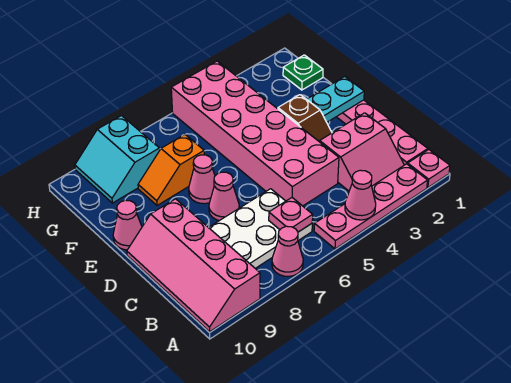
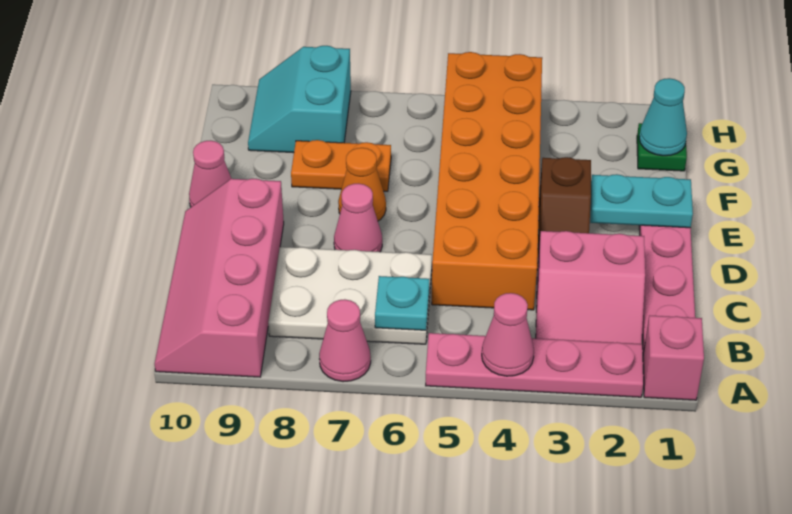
pink plate A1 level 1 -> pink brick A1 level 1
pink plate B6 level 2 -> cyan plate B6 level 2
pink brick C4:H5 level 1 -> orange brick C4:H5 level 1
pink cone E7 level 1 -> orange cone E7 level 1
orange slope F7:F8 level 1 top 7 -> orange plate F7:F8 level 1
none -> cyan cone G1 level 2

